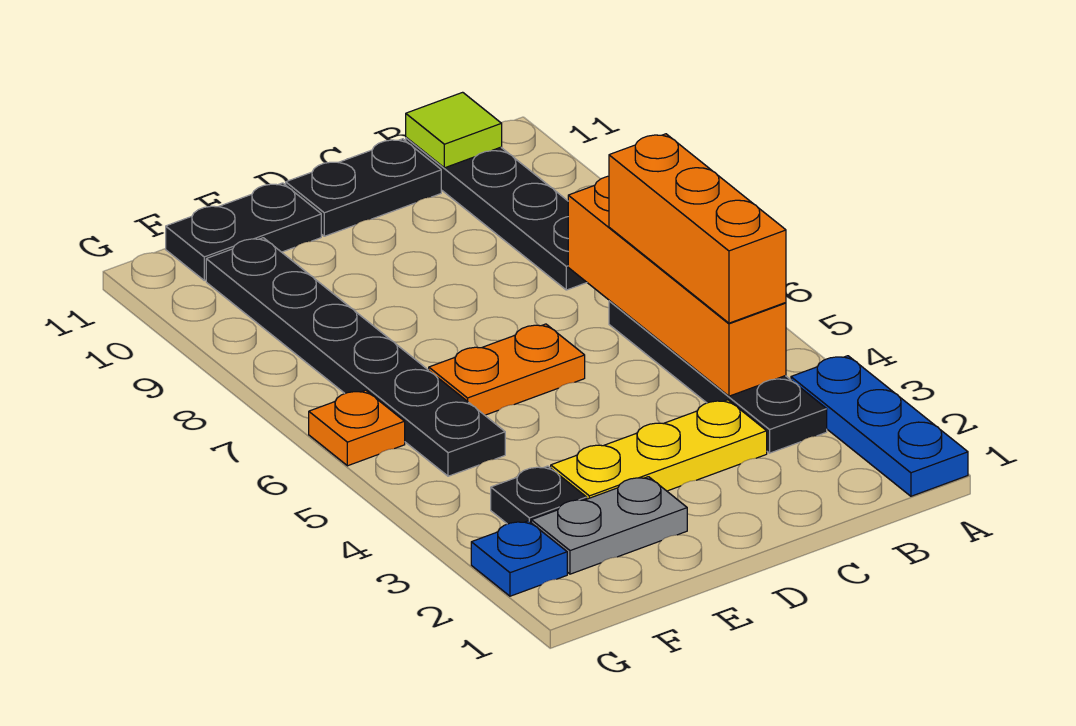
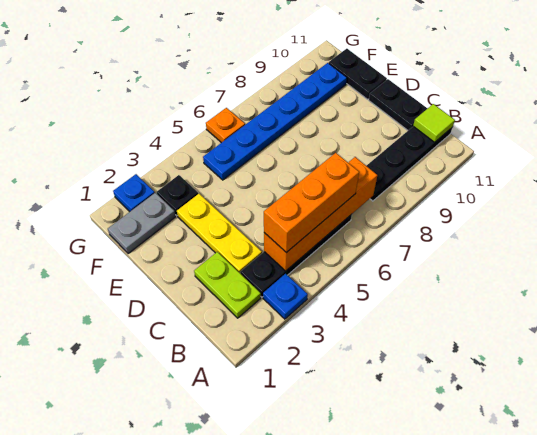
blue plate A1:A3 level 1 -> blue plate A3 level 1
none -> lime plate B2:C2 level 1
orange plate D6:E6 level 1 -> none
grey plate E2:F2 level 1 -> grey plate F1:F2 level 1
black plate F5:F10 level 1 -> blue plate F5:F10 level 1

